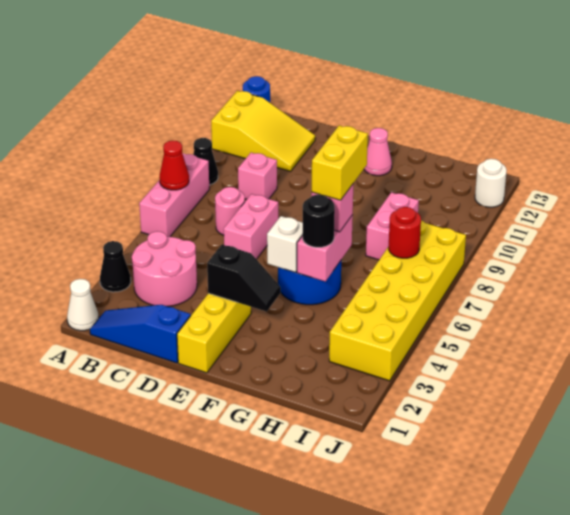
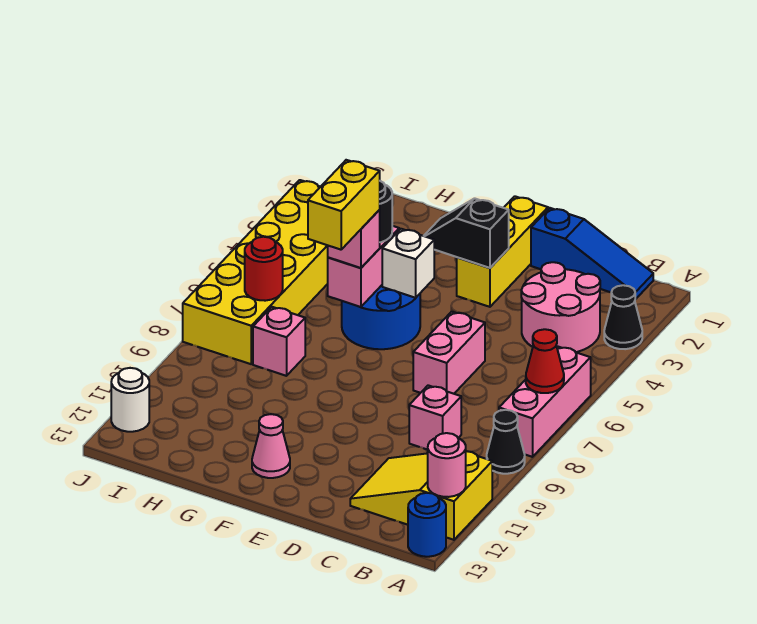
white cone A1 level 1 -> none
pink round brick C7 level 1 -> pink round brick A12 level 2
pink brick H8:H9 level 1 -> pink brick H8 level 1

